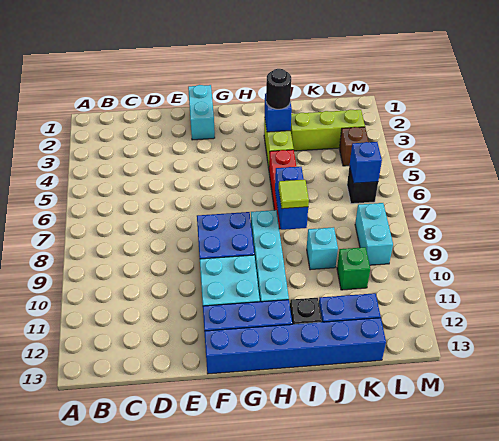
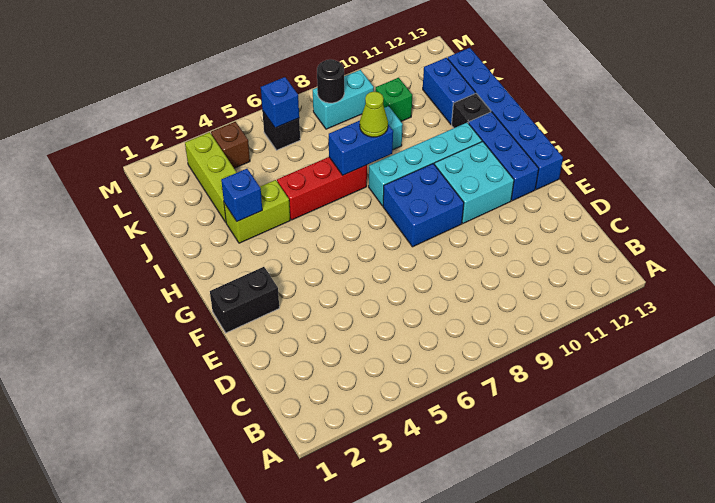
cyan brick F1:F2 level 1 -> black brick F1:F2 level 1
black round brick I3 level 3 -> black round brick L8 level 2
lime tile I8 level 3 -> lime cone I8 level 3

